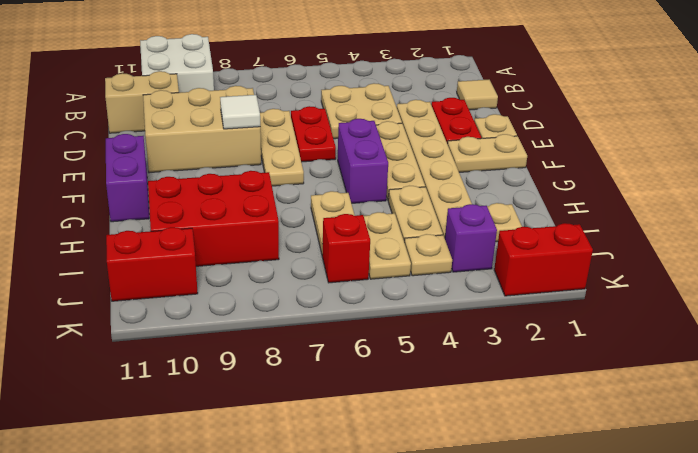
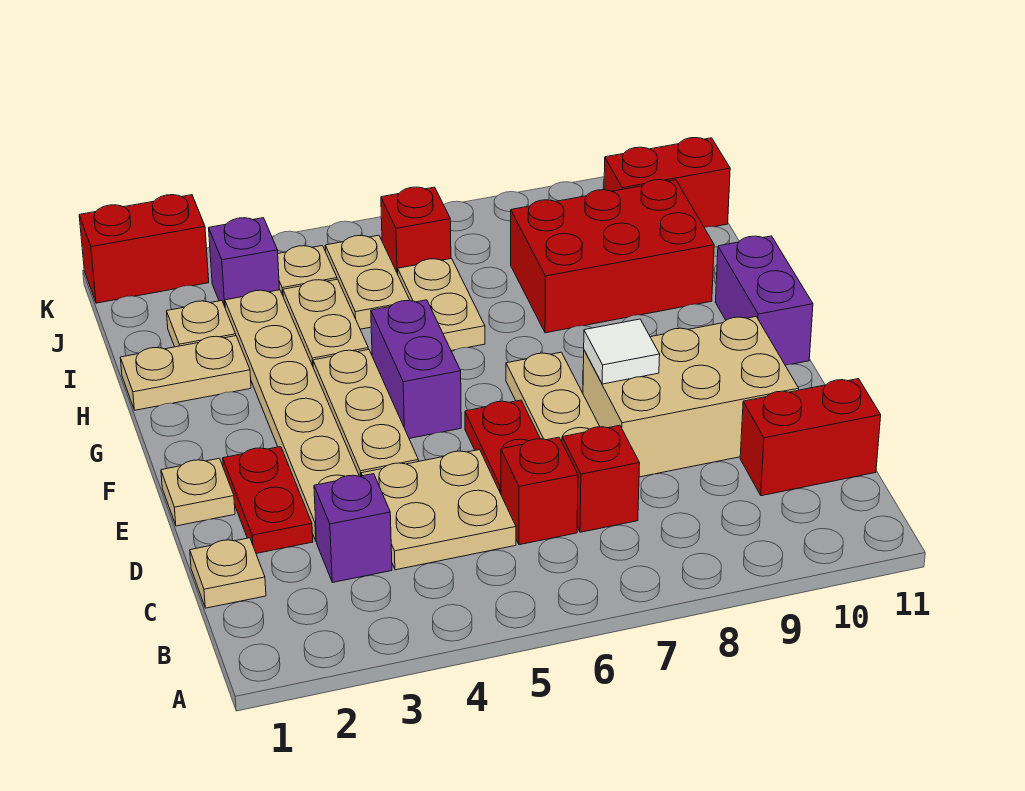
white brick A9:B10 level 1 -> none
tan tile C1 level 1 -> tan plate C1 level 1
none -> purple brick C3 level 1
none -> red brick C6 level 1
none -> red brick C7 level 1
tan brick C10:C11 level 1 -> red brick C10:C11 level 1
tan plate F1:F2 level 1 -> tan plate H1:H2 level 1

